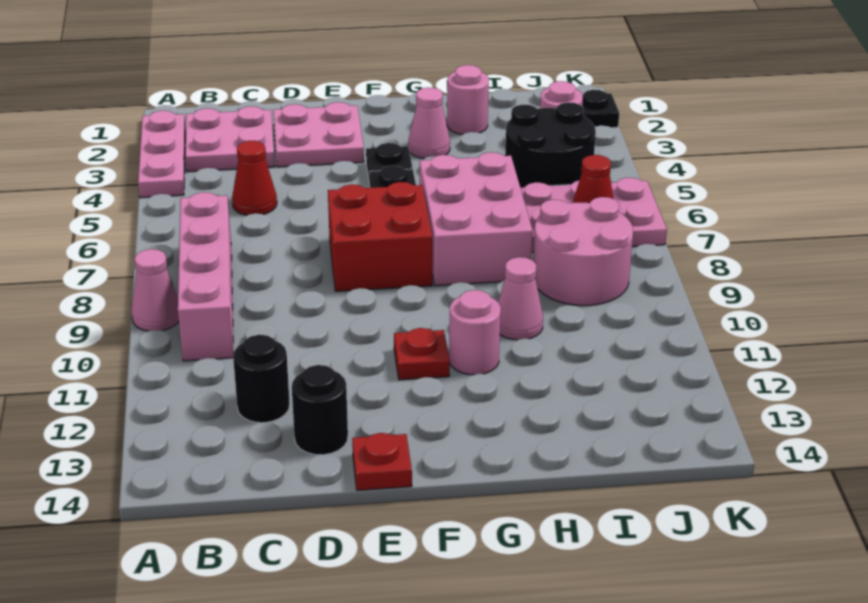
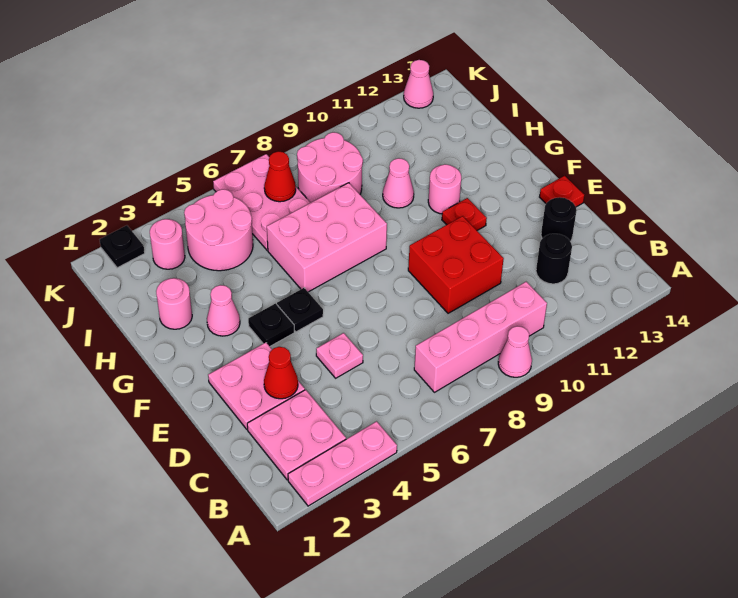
red cone C5 level 1 -> red cone D3 level 2
none -> pink plate D5 level 1
red brick E7:F8 level 1 -> red brick D9:E10 level 1
black round brick I4:J5 level 1 -> pink round brick I4:J5 level 1
none -> pink cone K13 level 1

